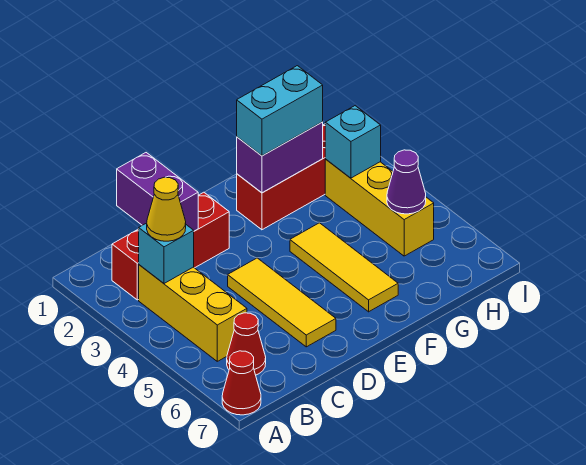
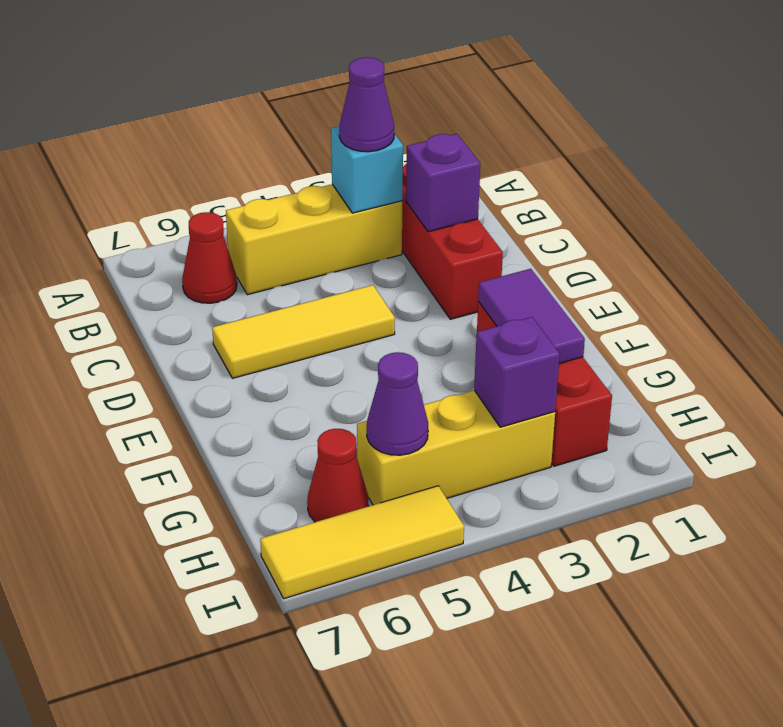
red cone A7 level 1 -> red cone H6 level 1
yellow cone B3 level 3 -> purple cone B3 level 3
purple brick C1:C2 level 2 -> purple brick C2 level 2
purple brick F2:G2 level 2 -> purple tile F2:G2 level 2
cyan brick F2:G2 level 3 -> none
yellow tile F4:F6 level 1 -> yellow tile I5:I7 level 1
cyan brick H3 level 2 -> purple brick H3 level 2

